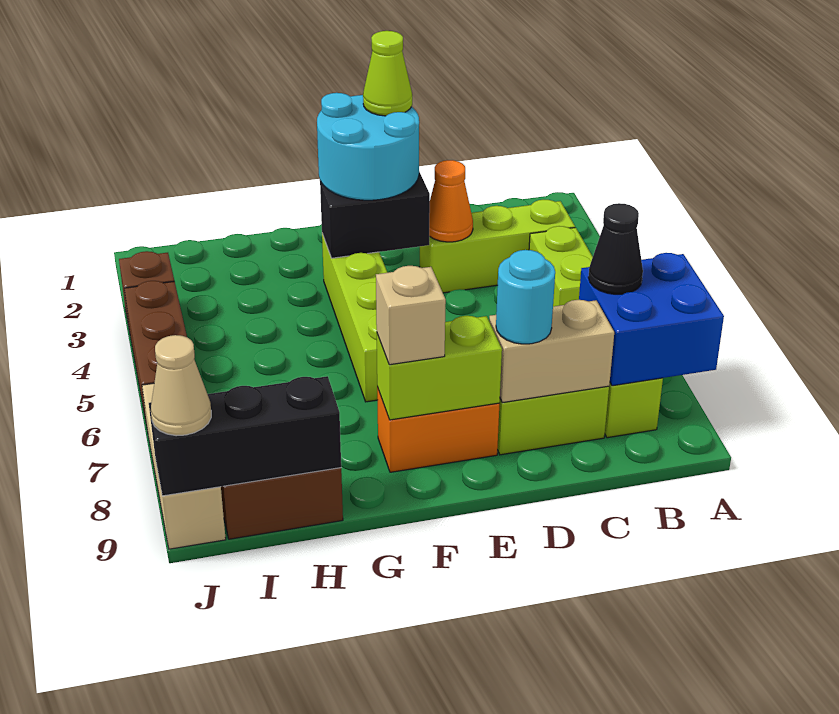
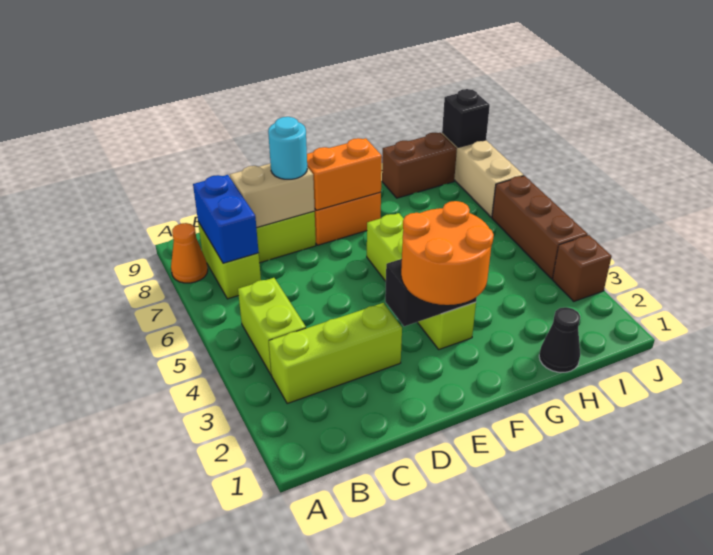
blue brick A7:B8 level 2 -> blue brick B7:B8 level 2
black cone B7 level 3 -> black cone H1 level 1
orange cone D3 level 2 -> orange cone A8 level 1
cyan round brick E2:F3 level 3 -> orange round brick E2:F3 level 3
lime cone E2 level 4 -> none
lime brick E8:F8 level 2 -> orange brick E8:F8 level 2
tan brick F8 level 3 -> none
black brick H9:J9 level 2 -> black brick J9 level 2
tan cone J9 level 3 -> none

